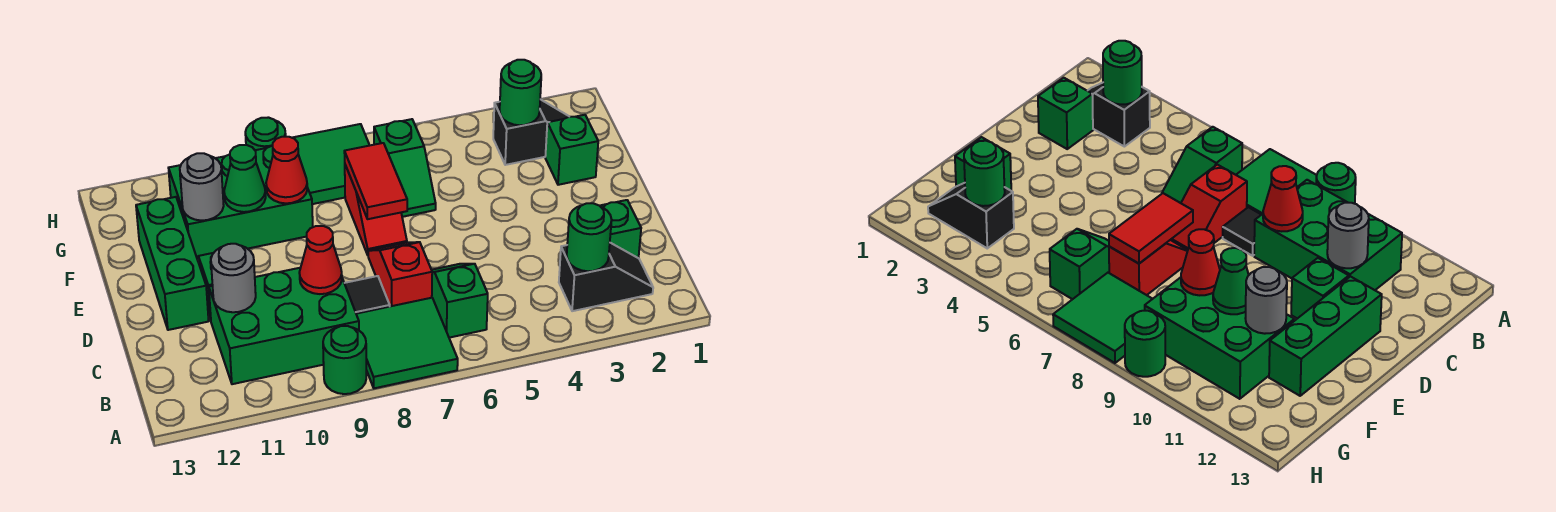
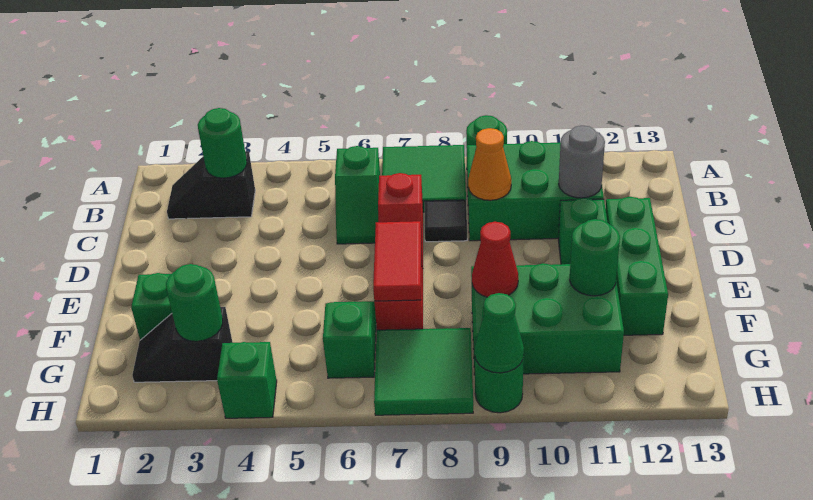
green brick C2 level 1 -> green brick H4 level 1
red cone C9 level 2 -> orange cone C9 level 2
green cone F10 level 2 -> green cone H9 level 2
grey round brick F11 level 2 -> green round brick F11 level 2

